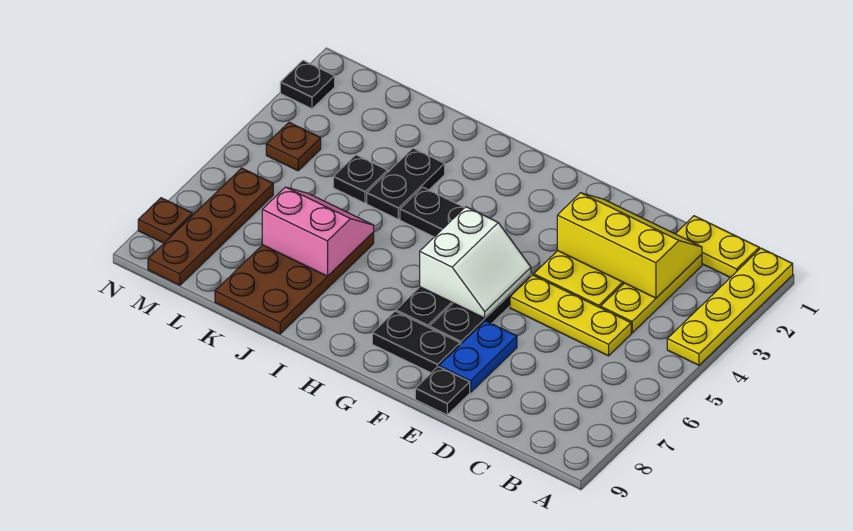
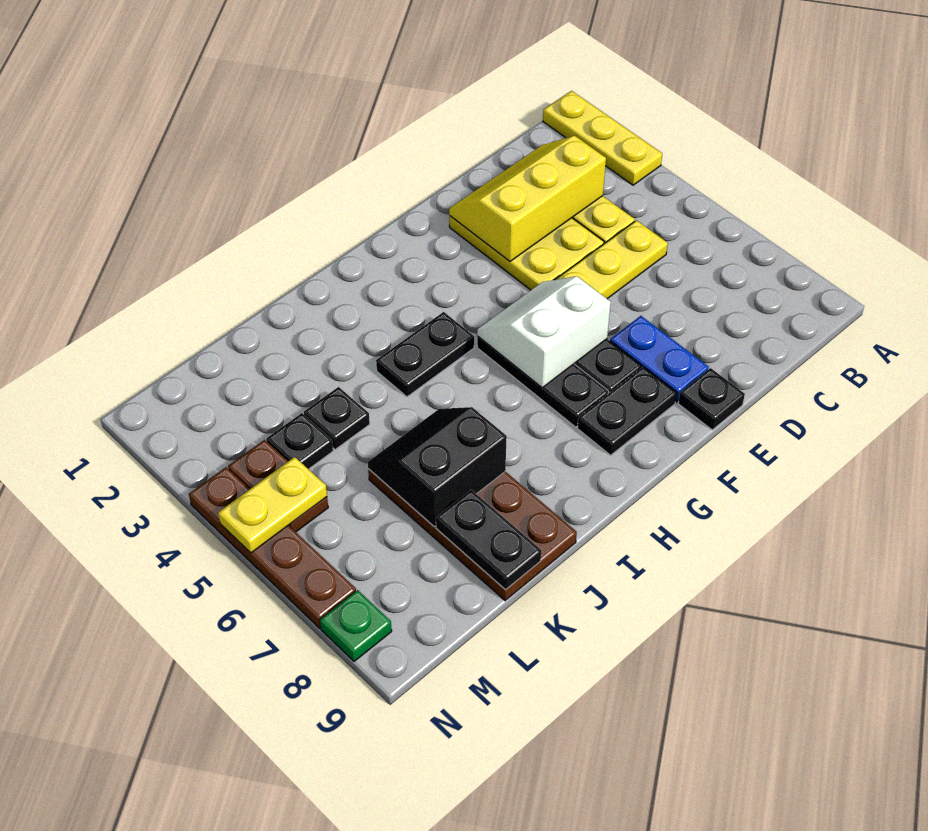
yellow plate A1:A4 level 1 -> yellow plate A1:A3 level 1
yellow plate B1:C1 level 1 -> yellow plate M5:N5 level 2
white slope F5:G6 level 2 top G -> white slope F5:G6 level 2 top 6
black plate J3:J4 level 1 -> black plate K8:K9 level 2
pink slope J6:K7 level 2 top 7 -> black slope J6:K7 level 2 top 7
brown plate M4 level 1 -> brown plate M4:M5 level 1
brown plate M6:M9 level 1 -> brown plate N4:N7 level 1
black plate N2 level 1 -> black plate L4 level 1
brown plate N8 level 1 -> green plate N8 level 1

